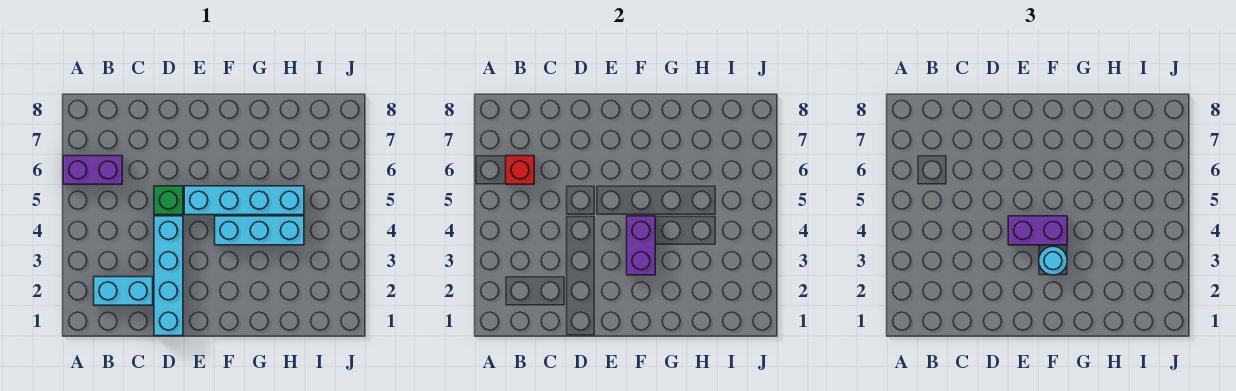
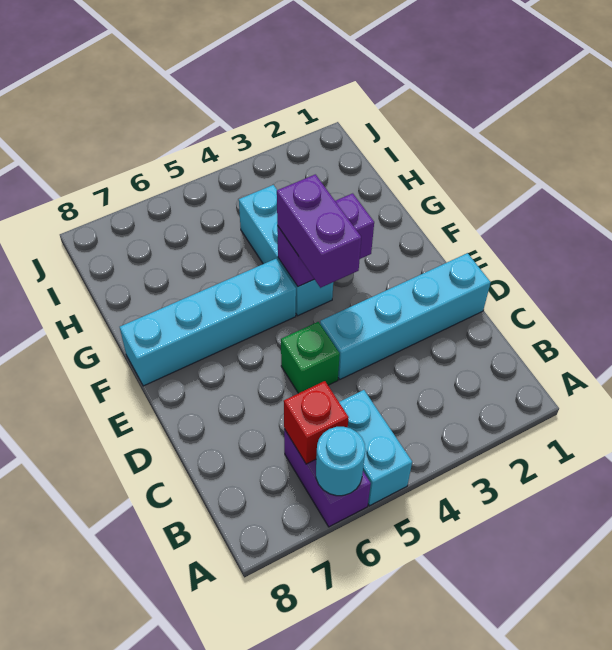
cyan brick B2:C2 level 1 -> cyan brick A5:B5 level 1
cyan brick E5:H5 level 1 -> cyan brick F5:F8 level 1
cyan round brick F3 level 3 -> cyan round brick A6 level 2

